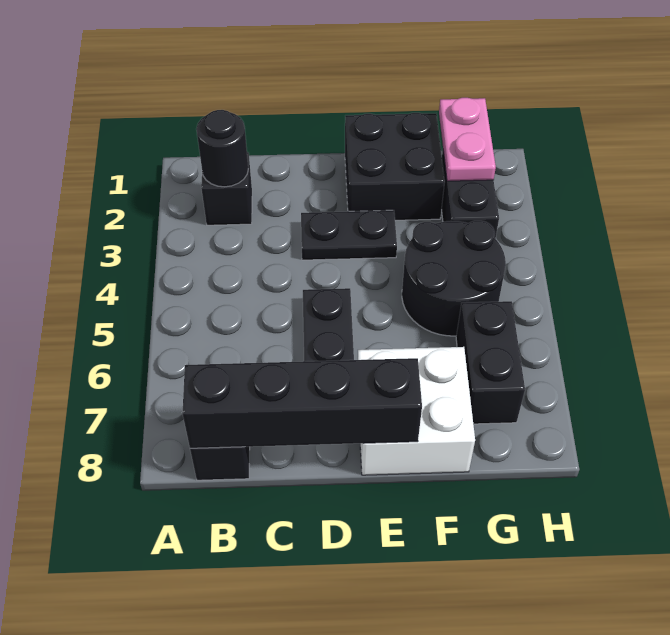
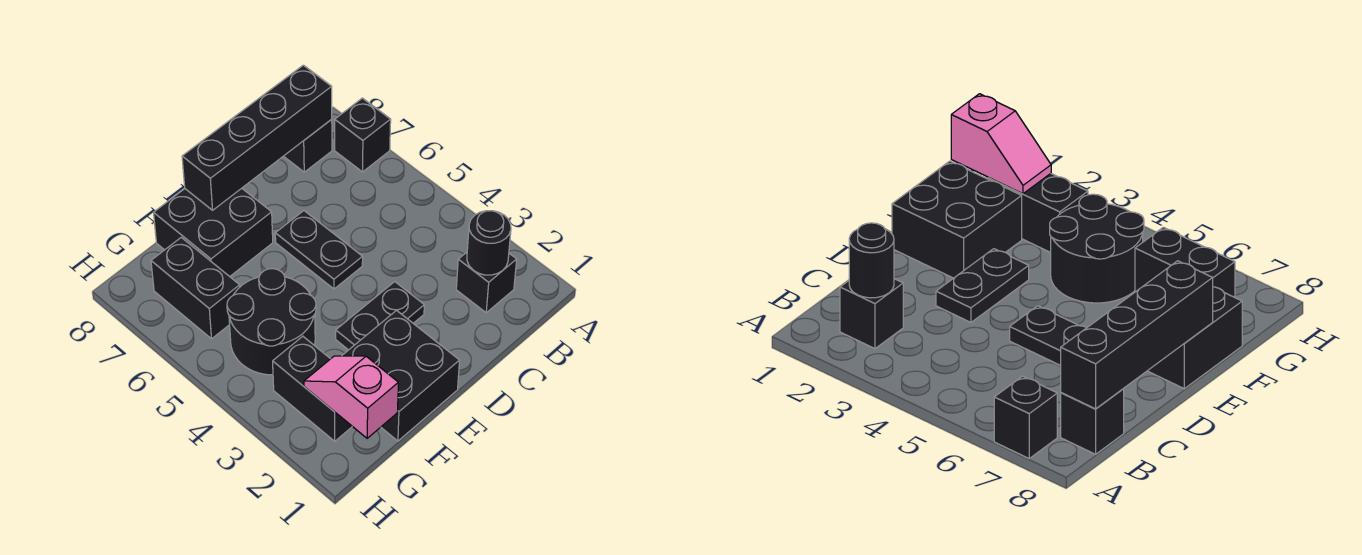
none -> black brick A7 level 1
white brick E7:F8 level 1 -> black brick E7:F8 level 1
pink plate G1:G2 level 2 -> pink slope G1:G2 level 2 top 1

